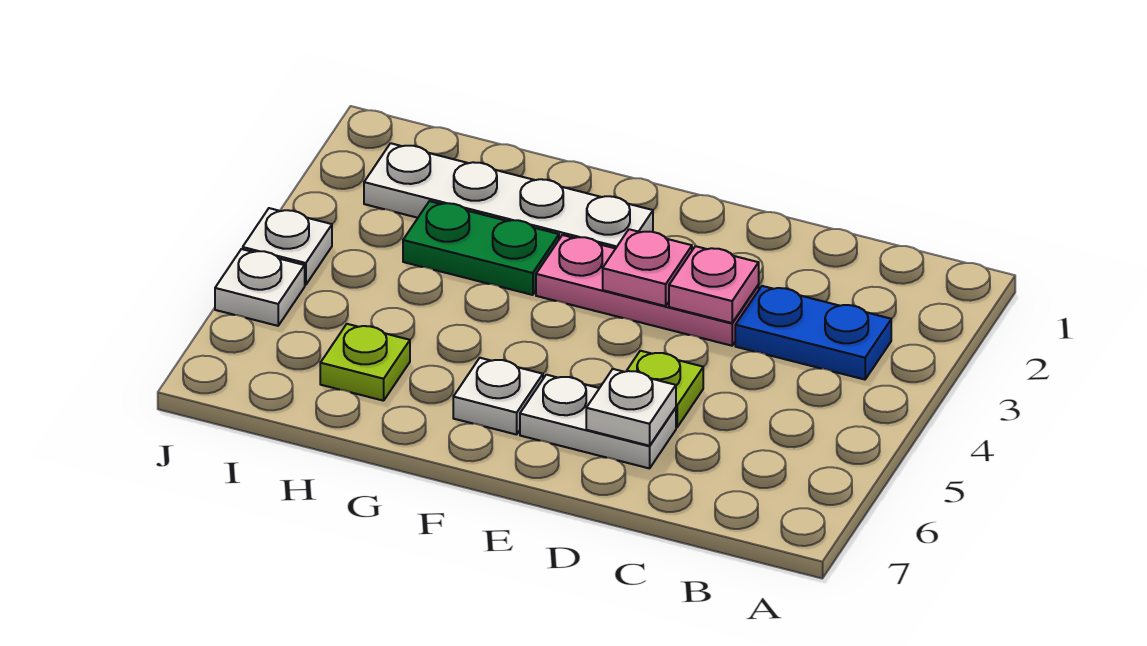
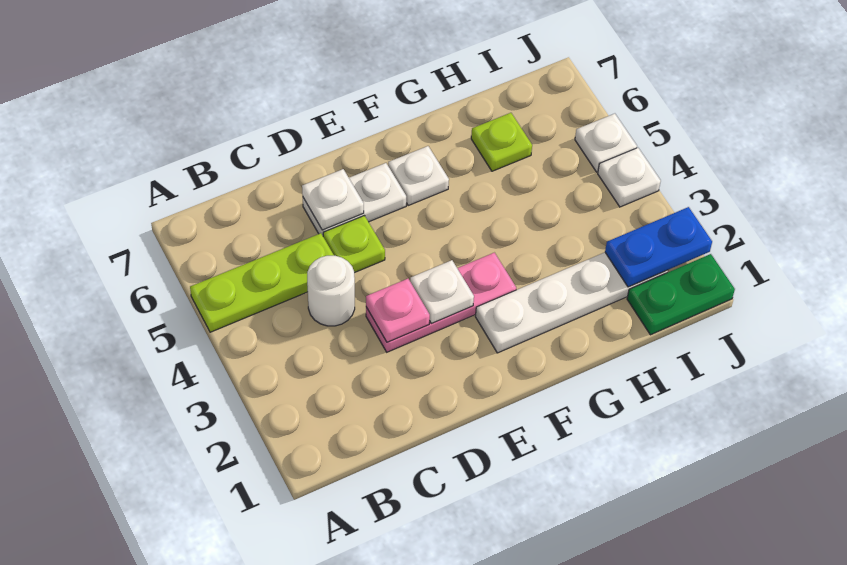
none -> lime plate A5:C5 level 1
blue plate B3:C3 level 1 -> blue plate I2:J2 level 2
none -> white round brick C4 level 1
pink plate E3 level 2 -> white plate E3 level 2
green plate G3:H3 level 1 -> green plate I1:J1 level 1

